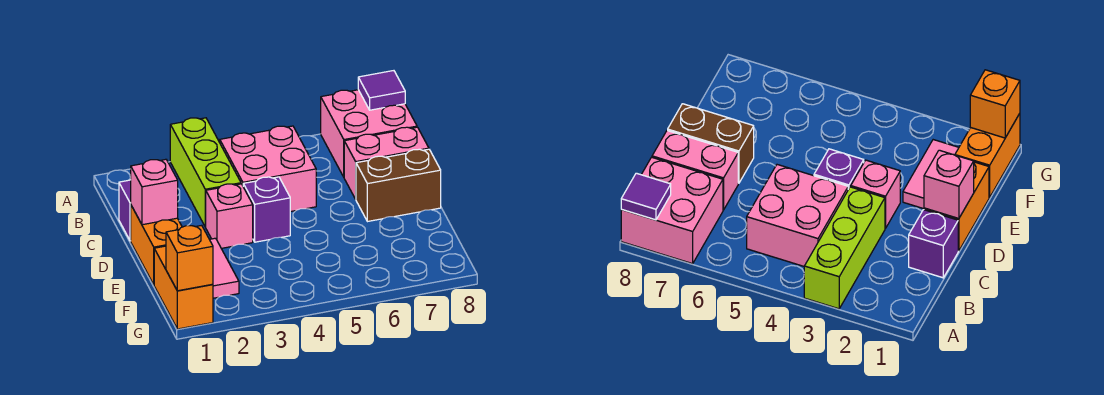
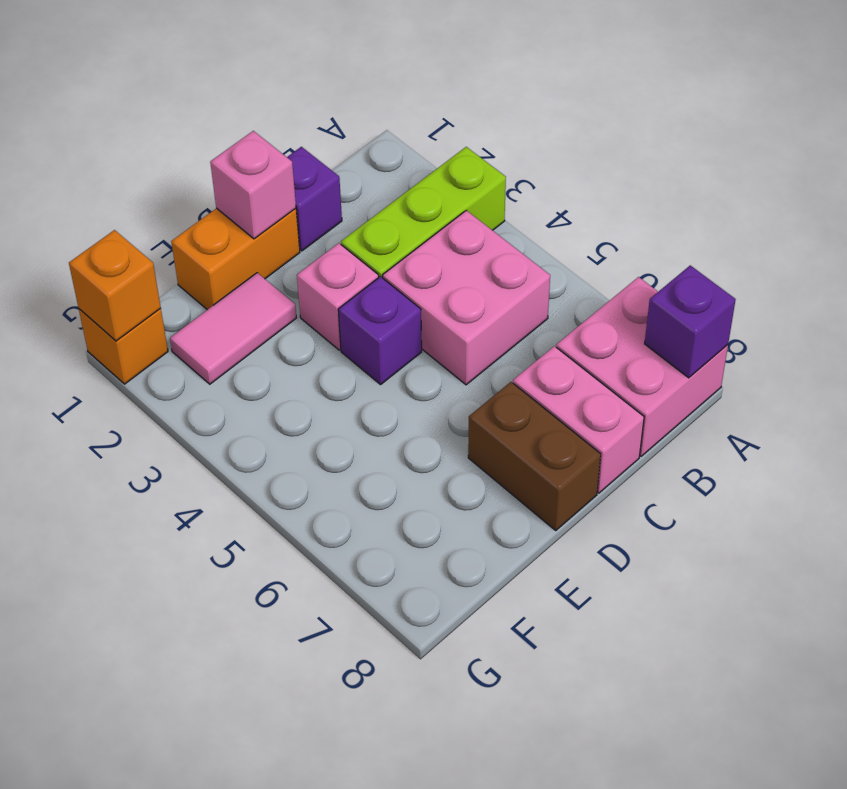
purple tile A8 level 2 -> purple brick A8 level 2
orange brick F1:G1 level 1 -> orange brick G1 level 1

